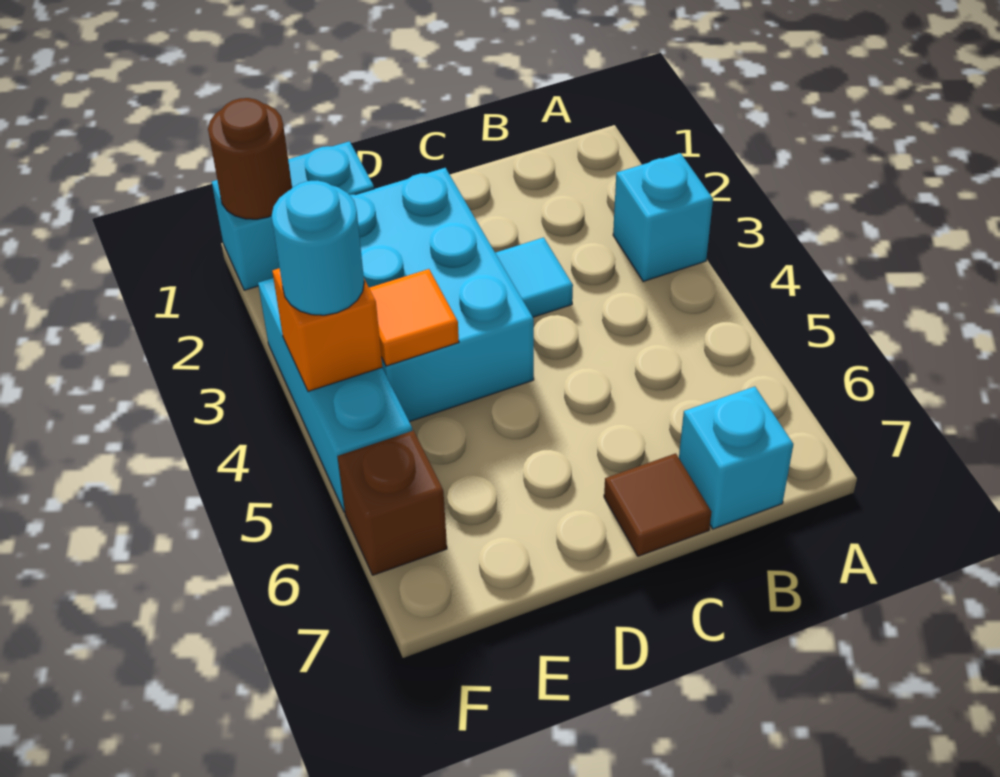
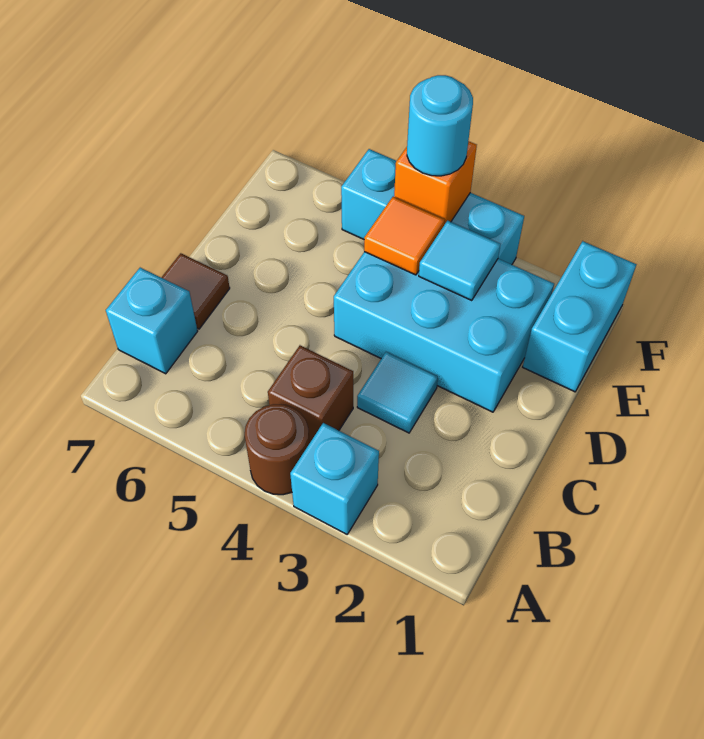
none -> cyan tile E3 level 2
brown round brick F1 level 2 -> brown round brick A4 level 1
brown brick F6 level 1 -> brown brick B4 level 1

